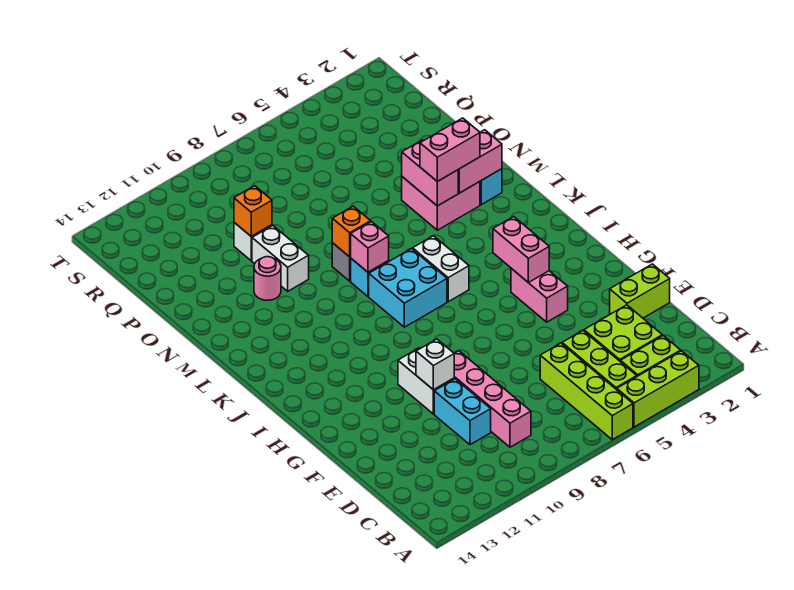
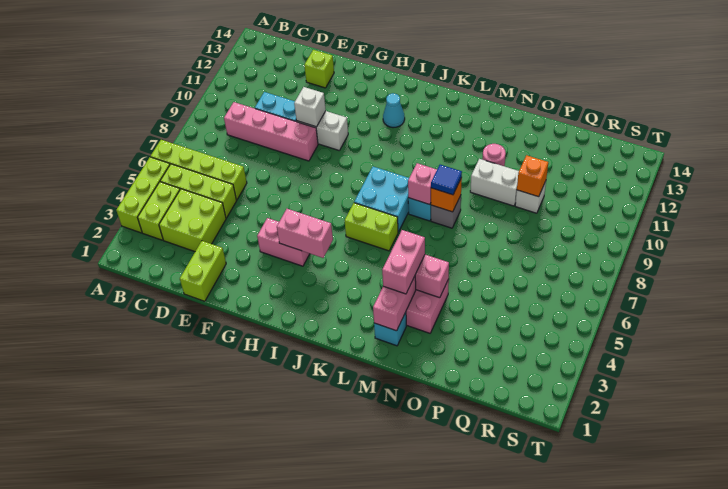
none -> lime brick E13 level 1
none -> cyan cone I12 level 1
white brick J6:K6 level 1 -> lime brick J6:K6 level 1
none -> blue tile M8 level 3

